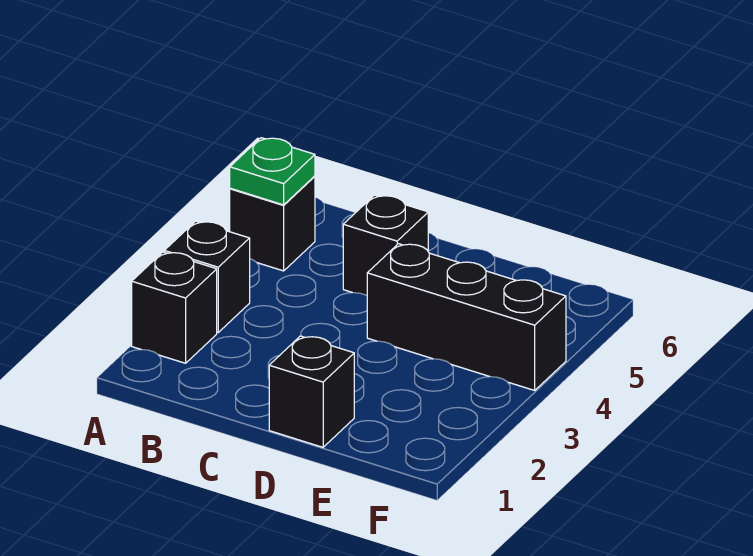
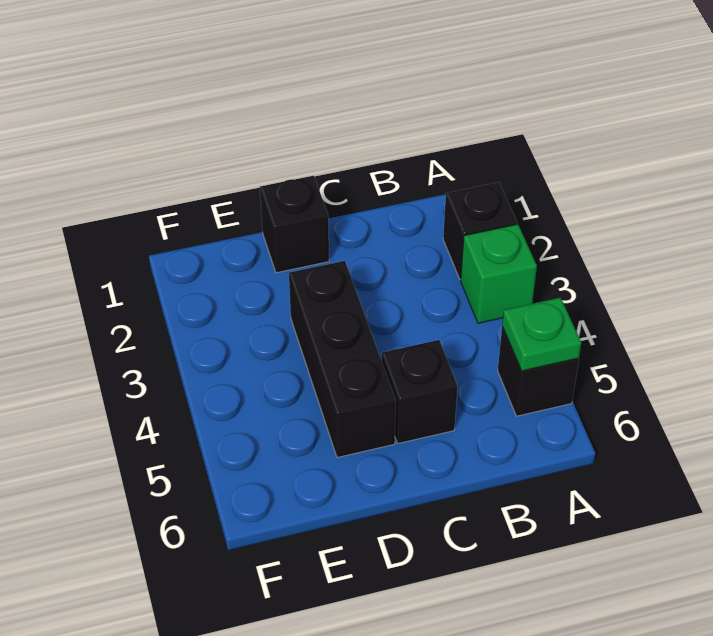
black brick A3 level 1 -> green brick A3 level 1
black brick D4:F4 level 1 -> black brick D3:D5 level 1

